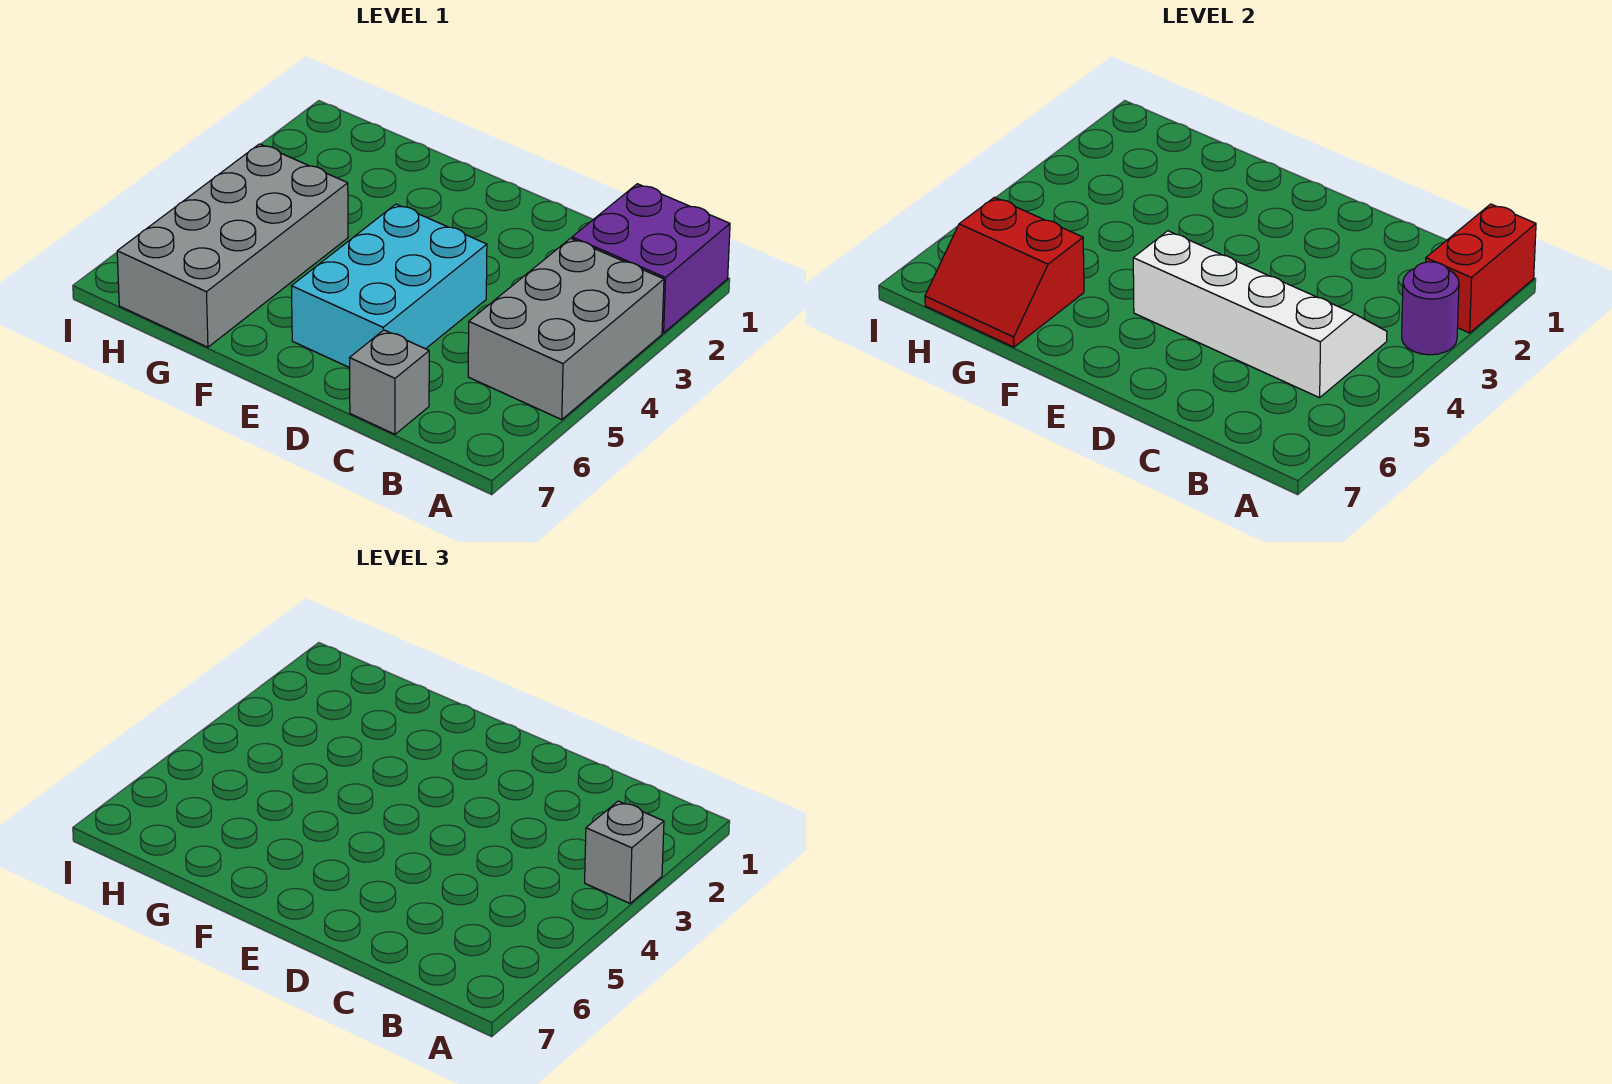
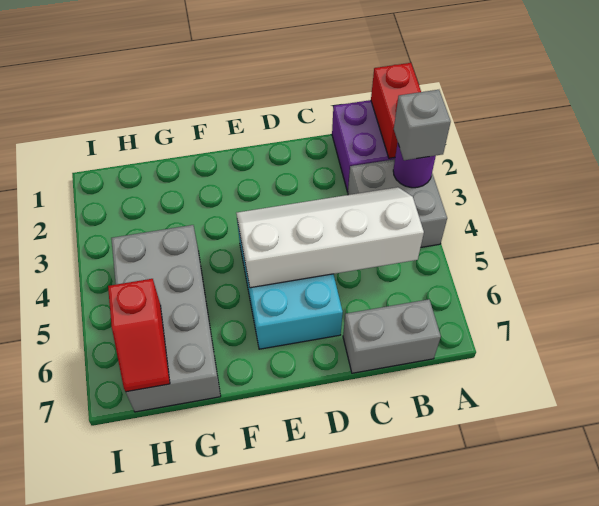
grey brick A3:B5 level 1 -> grey brick A3:B4 level 1
grey brick C7 level 1 -> grey brick B7:C7 level 1
red slope G6:H7 level 2 top 6 -> red slope H6:H7 level 2 top 6

